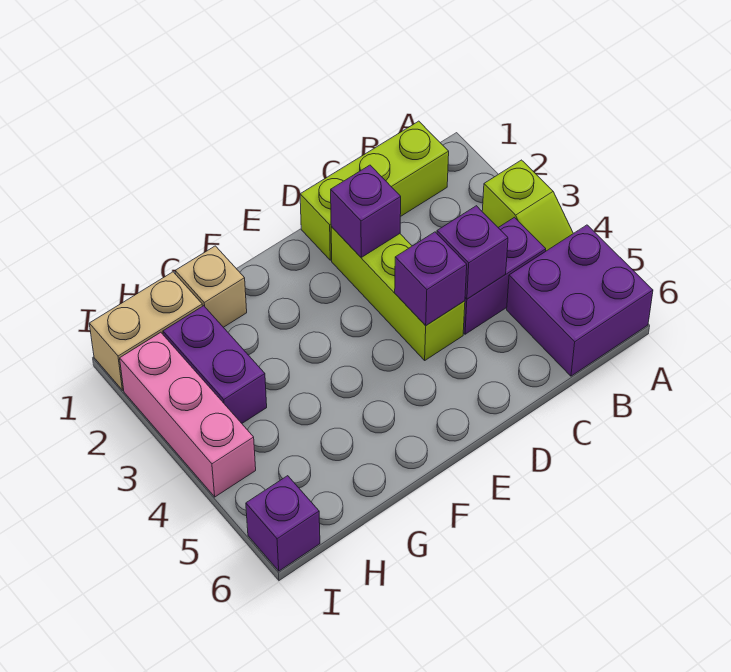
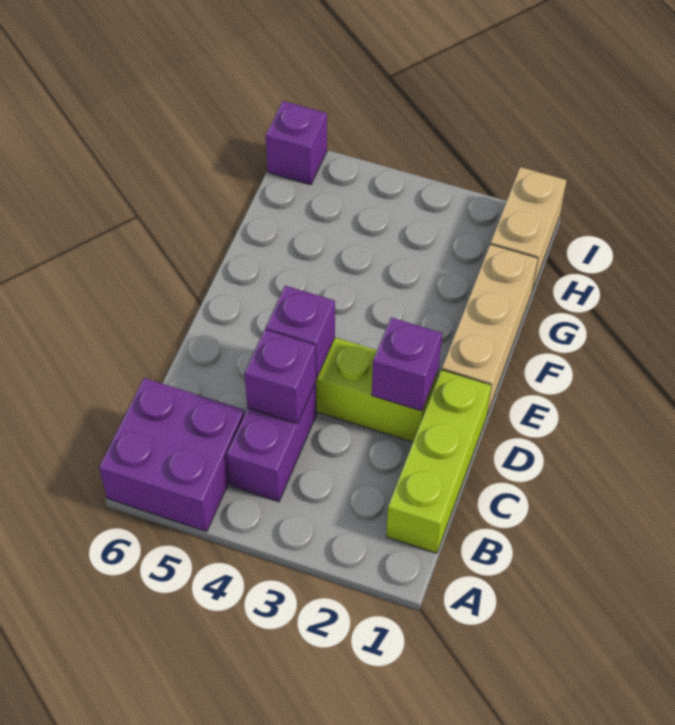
lime slope A3:A4 level 1 top 3 -> none
tan brick G1 level 1 -> tan brick E1:G1 level 1
purple brick H2:H3 level 1 -> none
pink brick I2:I4 level 1 -> none

